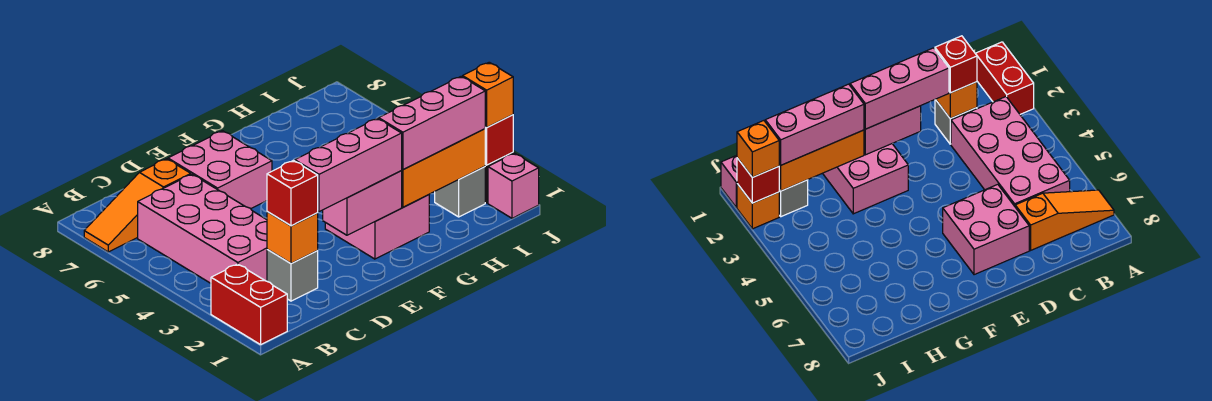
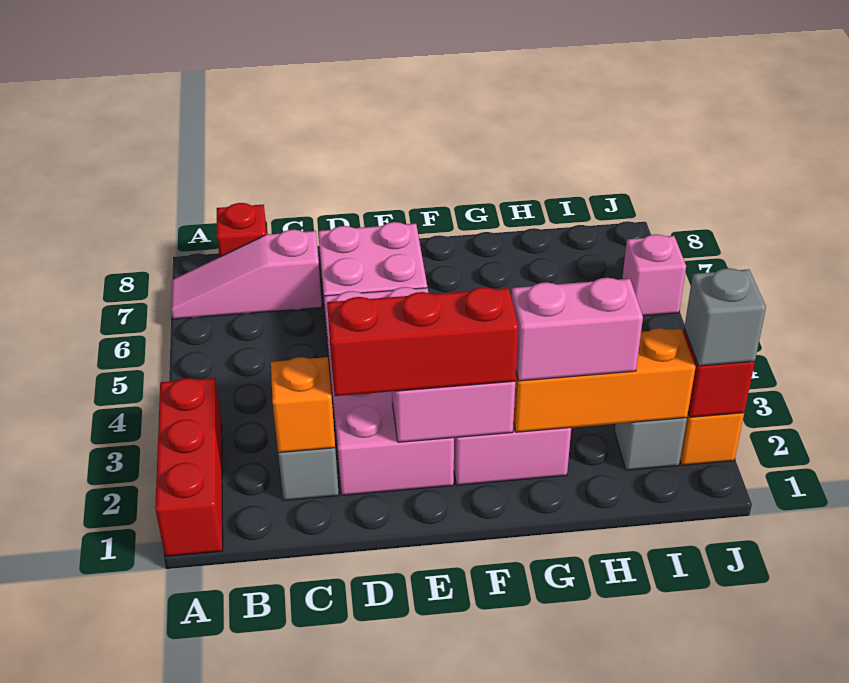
red brick A1:A2 level 1 -> red brick A1:A3 level 1
orange slope A7:C7 level 1 top C -> pink slope A7:C7 level 1 top C
pink brick B3:C6 level 1 -> pink brick D2:E5 level 1
red brick C2 level 3 -> red brick B8 level 1
pink brick D2:F2 level 3 -> red brick D2:F2 level 3
pink brick G2:I2 level 3 -> pink brick G2:H2 level 3
pink brick J1 level 1 -> pink brick J6 level 1
orange brick J2 level 3 -> grey brick J2 level 3

